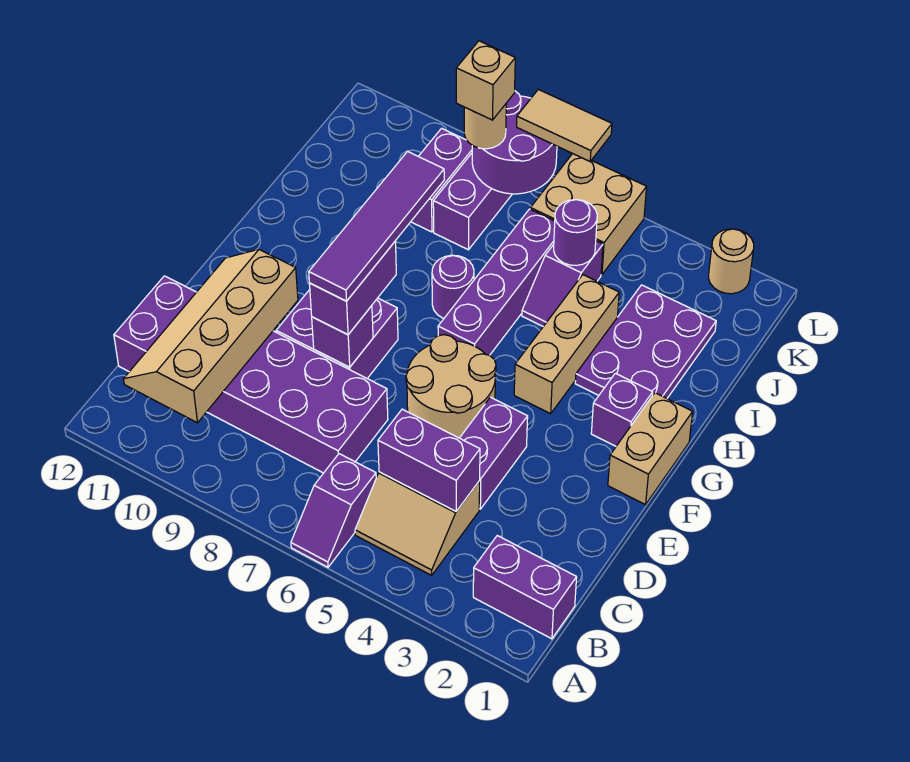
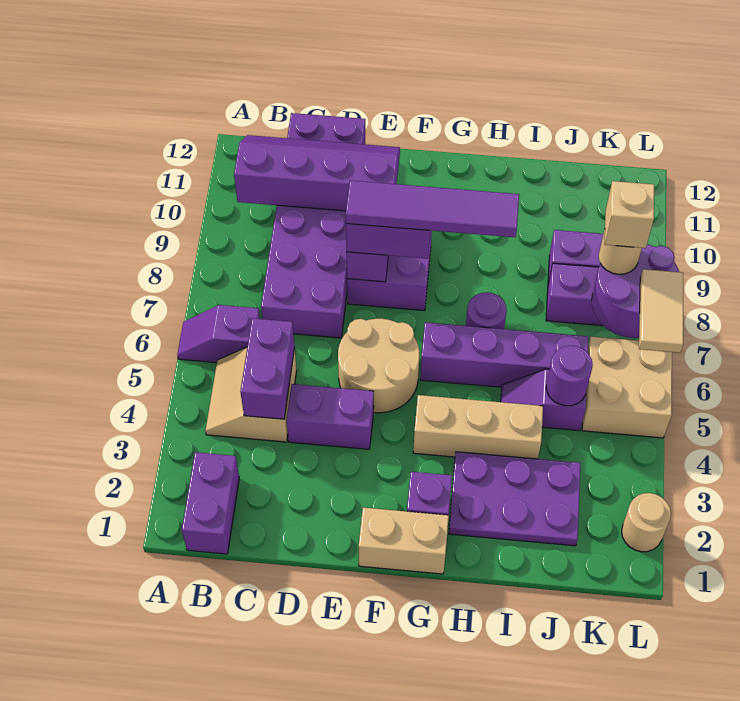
tan slope B10:E11 level 2 top 10 -> purple slope B10:E11 level 2 top 10

